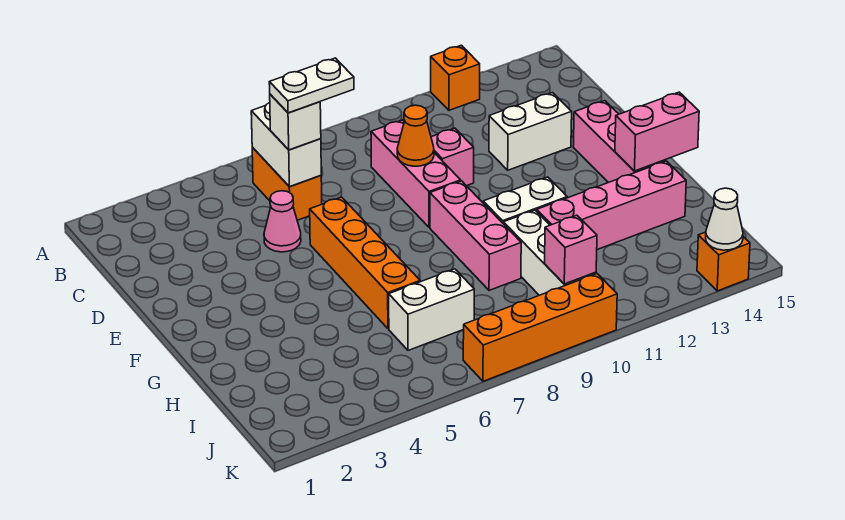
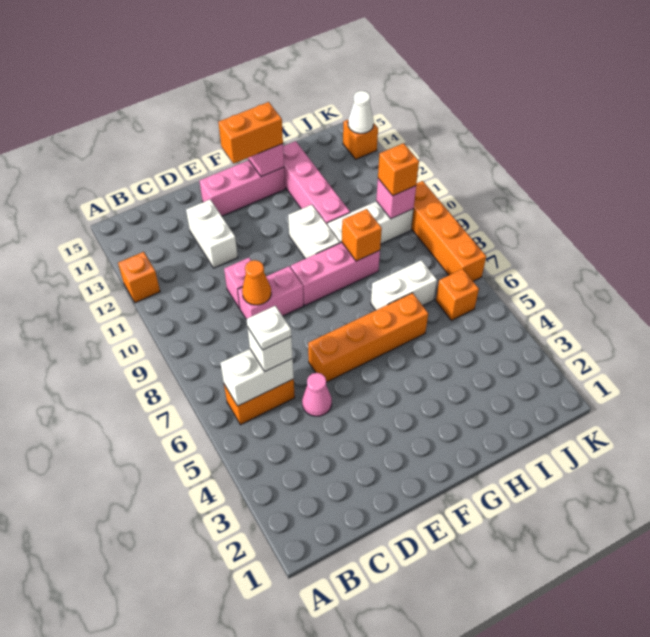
white plate C6:C7 level 4 -> white plate C6 level 4
pink brick C9:E9 level 1 -> pink brick D9:E9 level 1
none -> orange brick F14:G14 level 3
none -> orange brick H9 level 2
white brick I6:I7 level 1 -> white brick H7:I7 level 1
none -> orange brick J6 level 1
none -> orange brick J10 level 3

